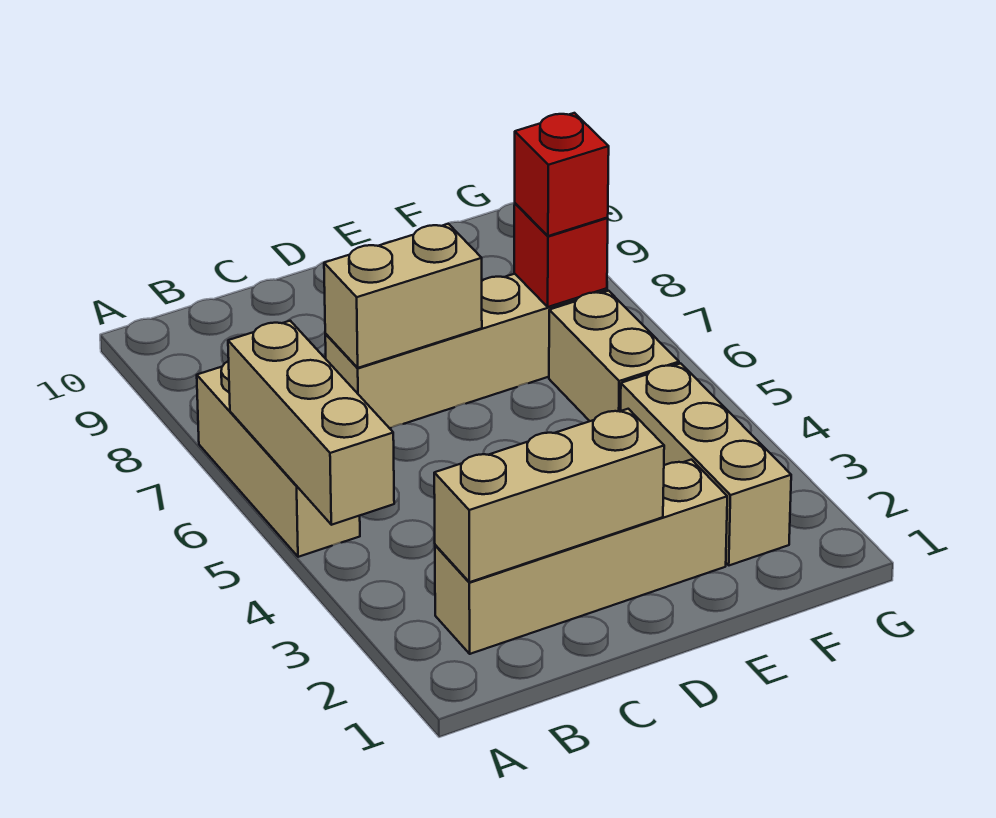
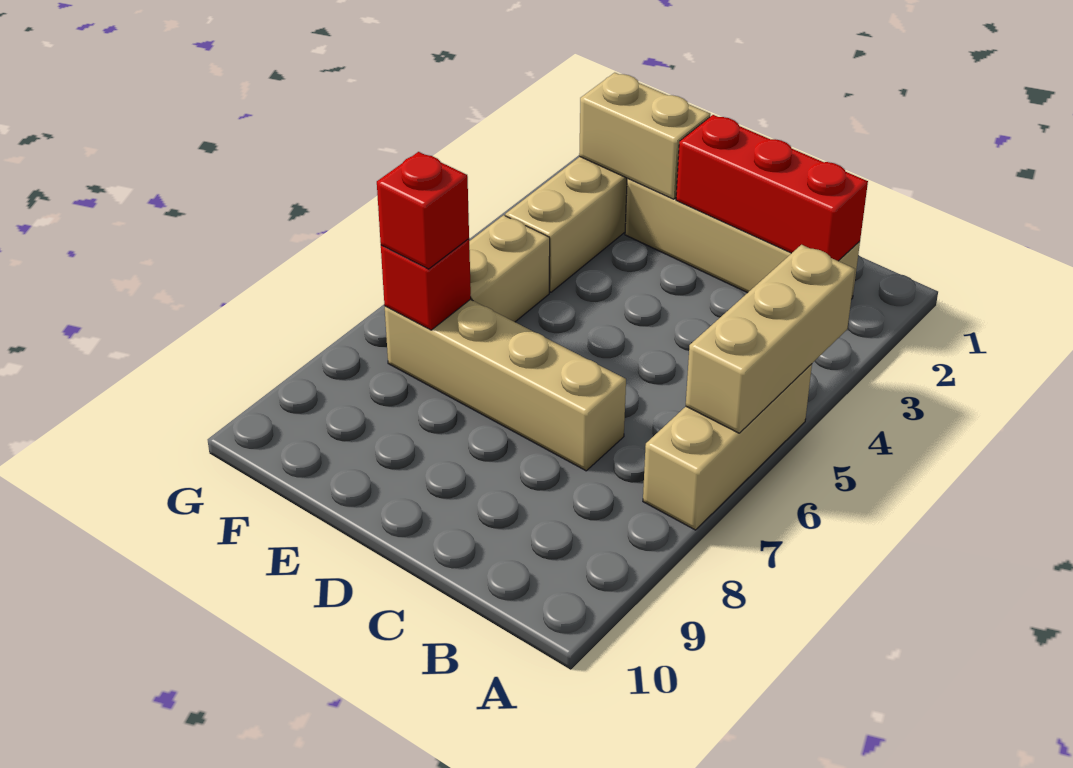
tan brick B2:D2 level 2 -> red brick B2:D2 level 2
tan brick C7:D7 level 2 -> tan brick E2:F2 level 2

